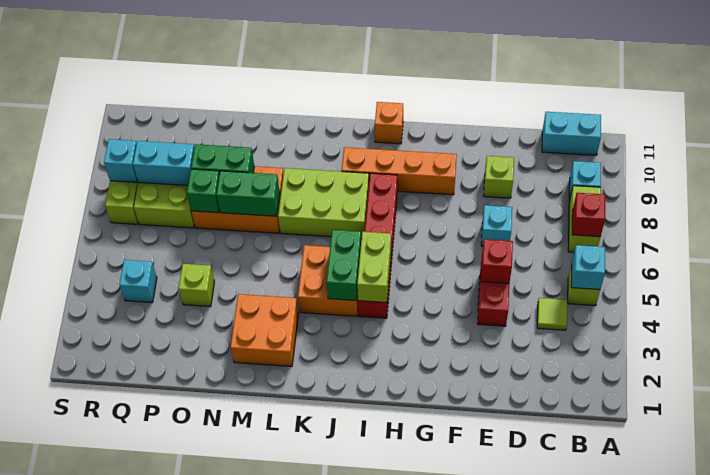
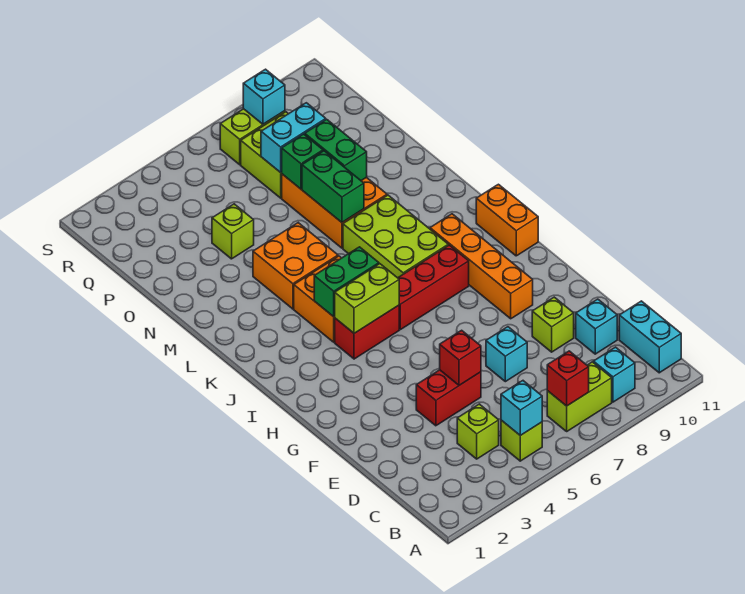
lime tile C4 level 1 -> lime brick C4 level 1
orange brick I11 level 1 -> orange brick I11:J11 level 1
orange brick L2:M3 level 1 -> orange brick L4:M5 level 1
cyan brick P8:Q8 level 2 -> cyan brick P7:P8 level 2
cyan brick Q4 level 1 -> cyan brick D10 level 1

